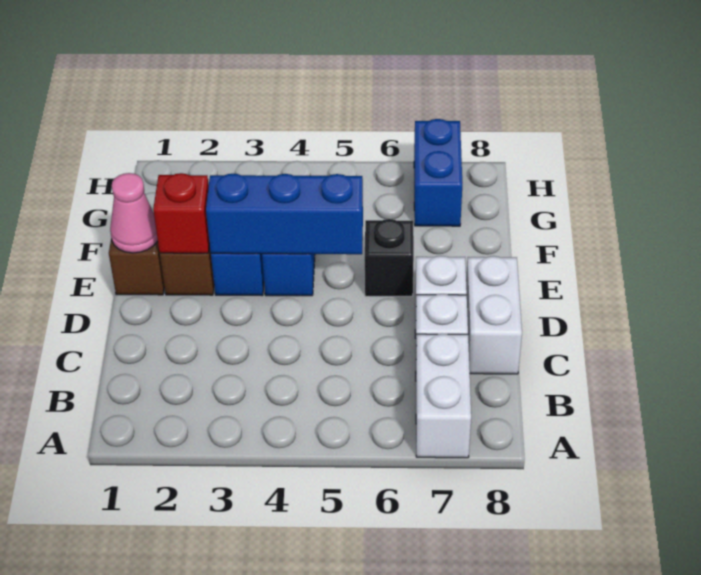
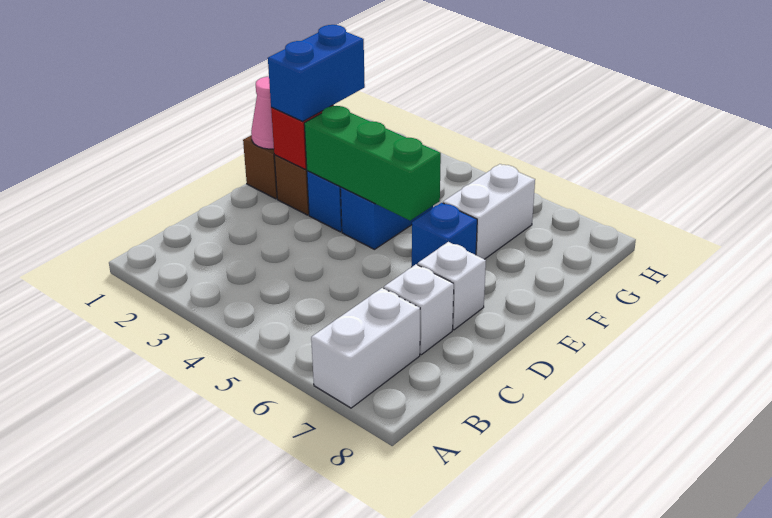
white brick C8:D8 level 1 -> white brick F6:G6 level 1
blue brick E3:E5 level 2 -> green brick E3:E5 level 2
black brick E6 level 1 -> blue brick E6 level 1
blue brick G7:H7 level 1 -> blue brick E2:F2 level 3

